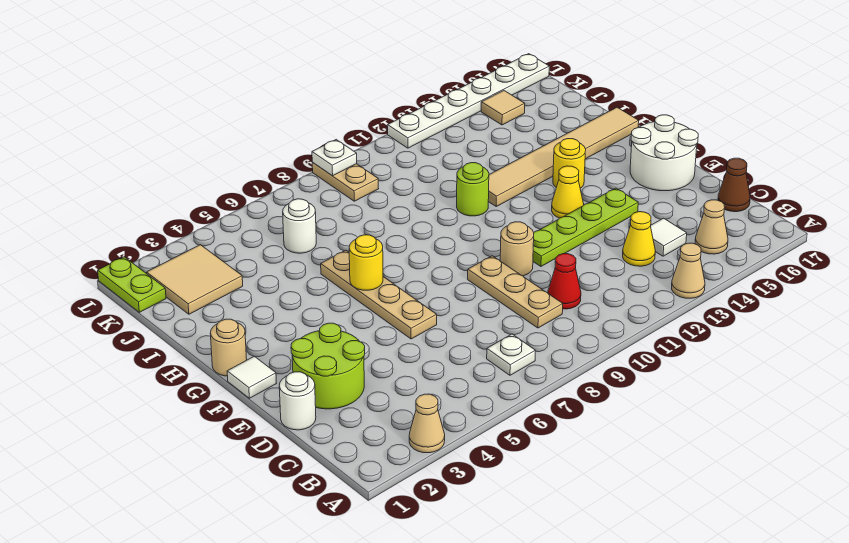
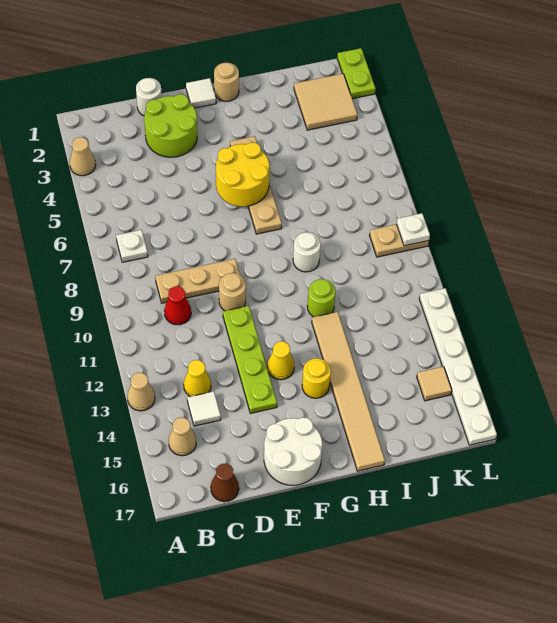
tan plate E6:H6 level 1 -> tan plate G4:G7 level 1
yellow round brick G6 level 2 -> yellow round brick F5:G6 level 2
white round brick J6 level 1 -> white round brick H9 level 1
lime plate K1:L1 level 1 -> lime plate L1:L2 level 1

